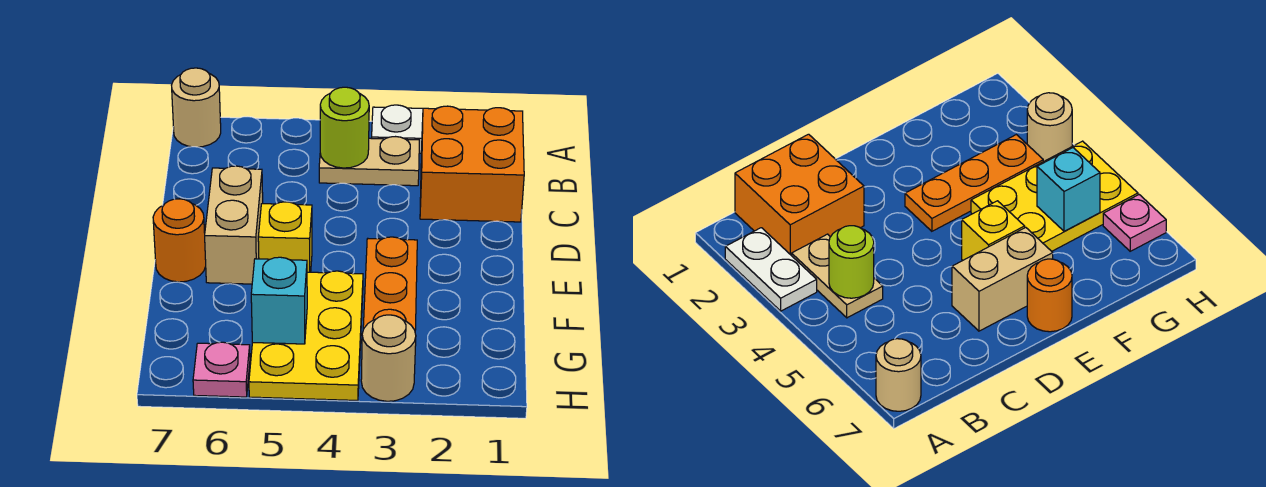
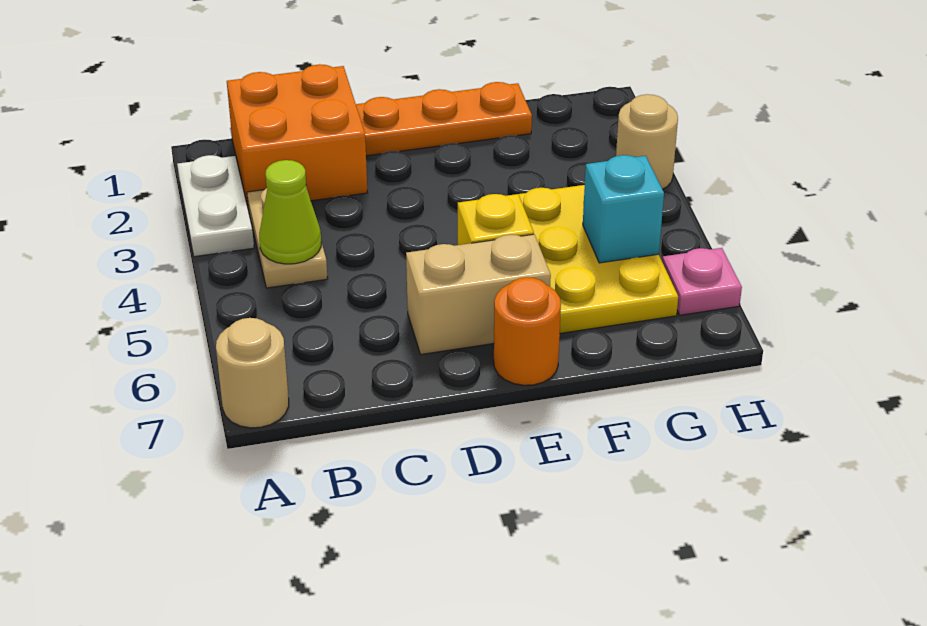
lime round brick B4 level 2 -> lime cone B4 level 2
orange plate E3:G3 level 1 -> orange plate D1:F1 level 1
yellow plate F4:H5 level 1 -> yellow plate F4:G6 level 1

